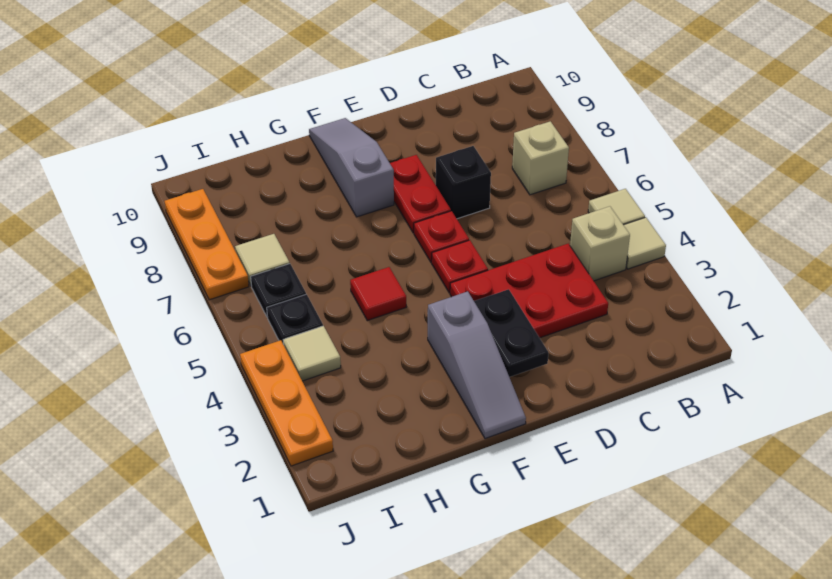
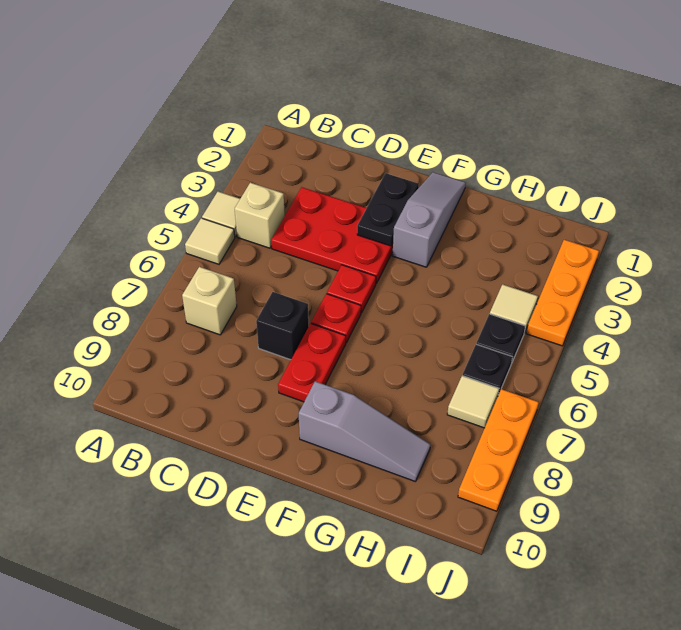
grey slope F8:F10 level 1 top 8 -> grey slope F9:H9 level 1 top F
red tile G5 level 1 -> none

